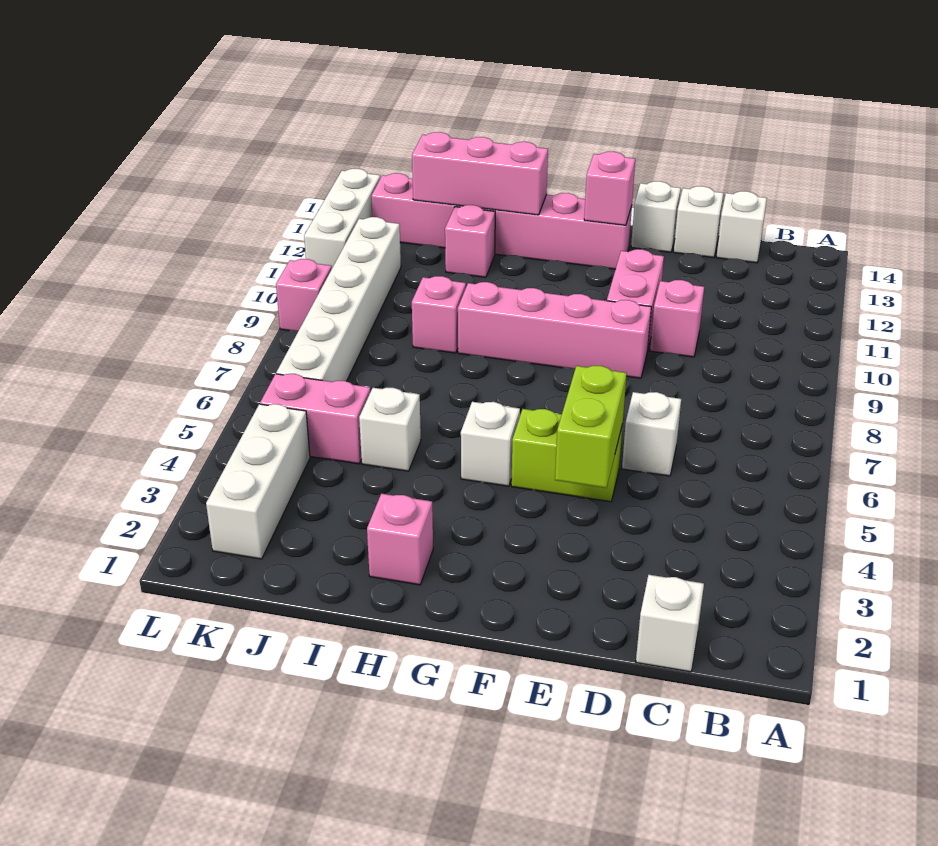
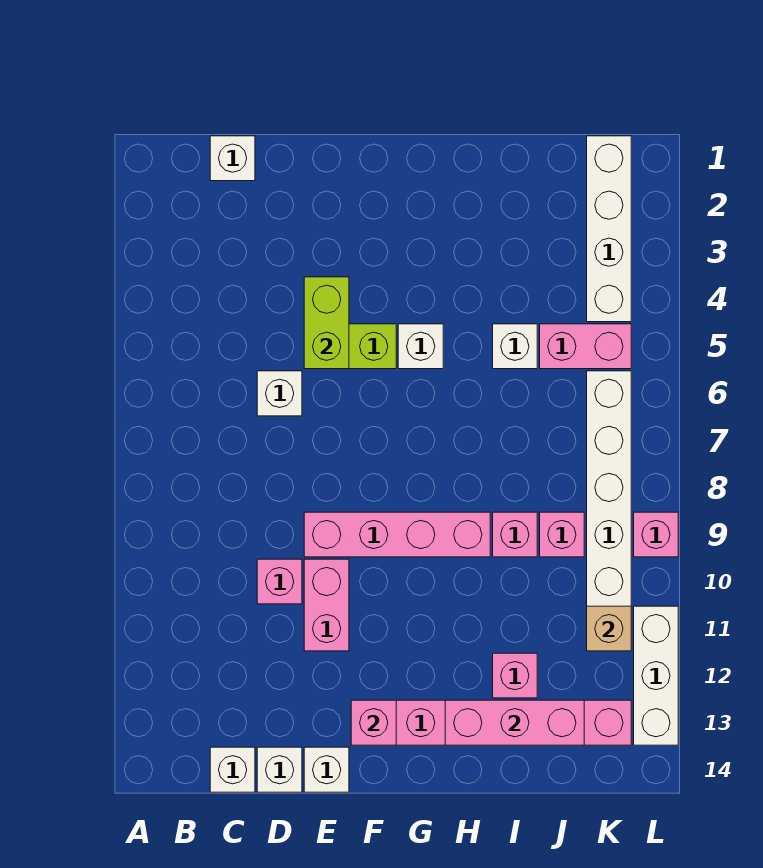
pink brick H2 level 1 -> pink brick J9 level 1
white brick K2:K4 level 1 -> white brick K1:K4 level 1
none -> tan brick K11 level 2

